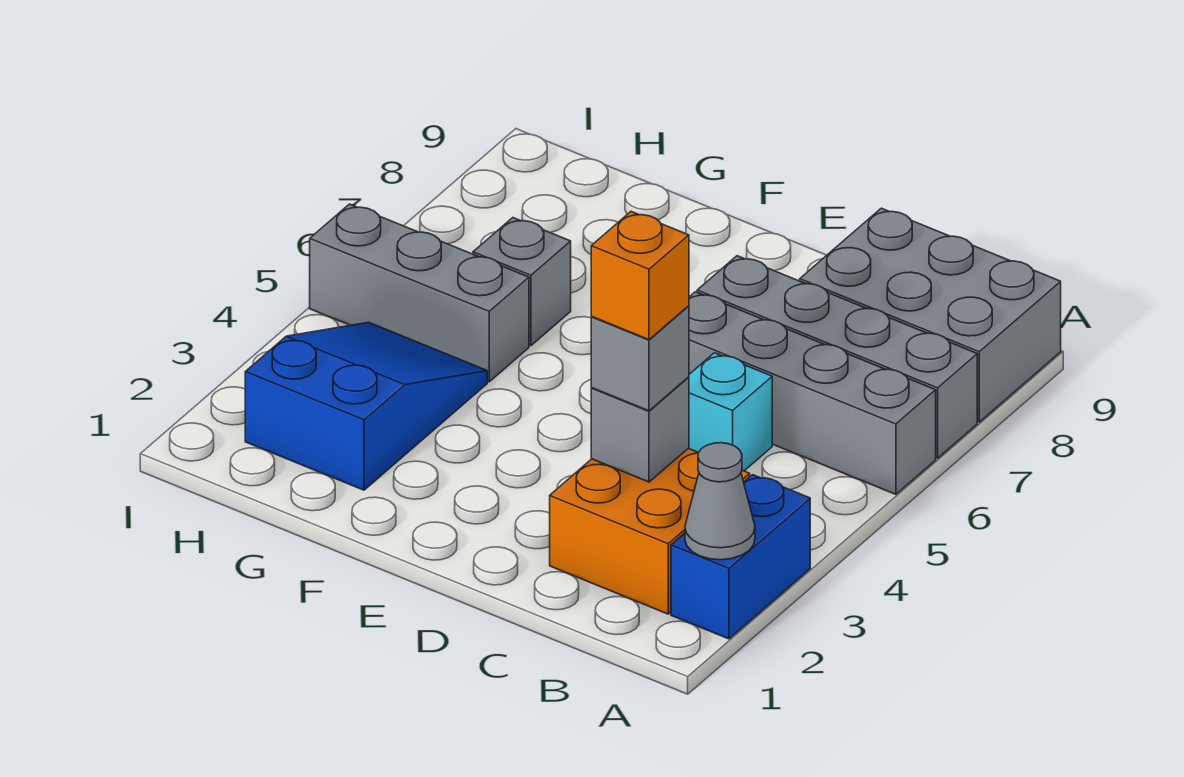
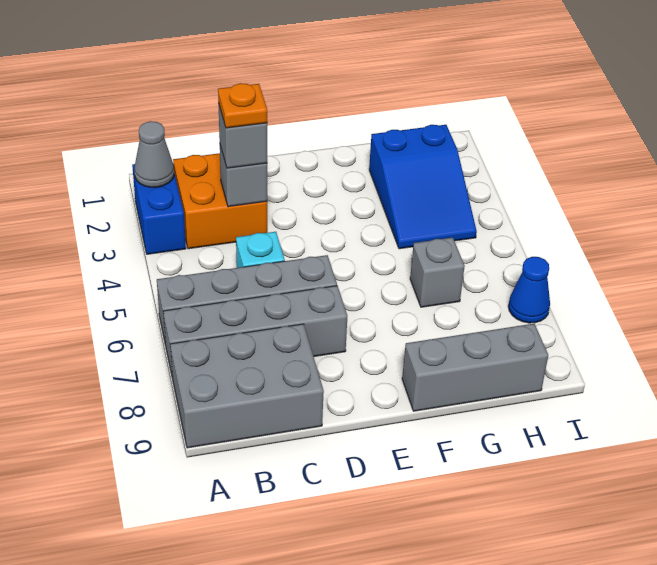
orange brick C3 level 4 -> orange plate C3 level 4
grey brick G5:I5 level 1 -> grey brick F9:H9 level 1
none -> blue cone I7 level 1

